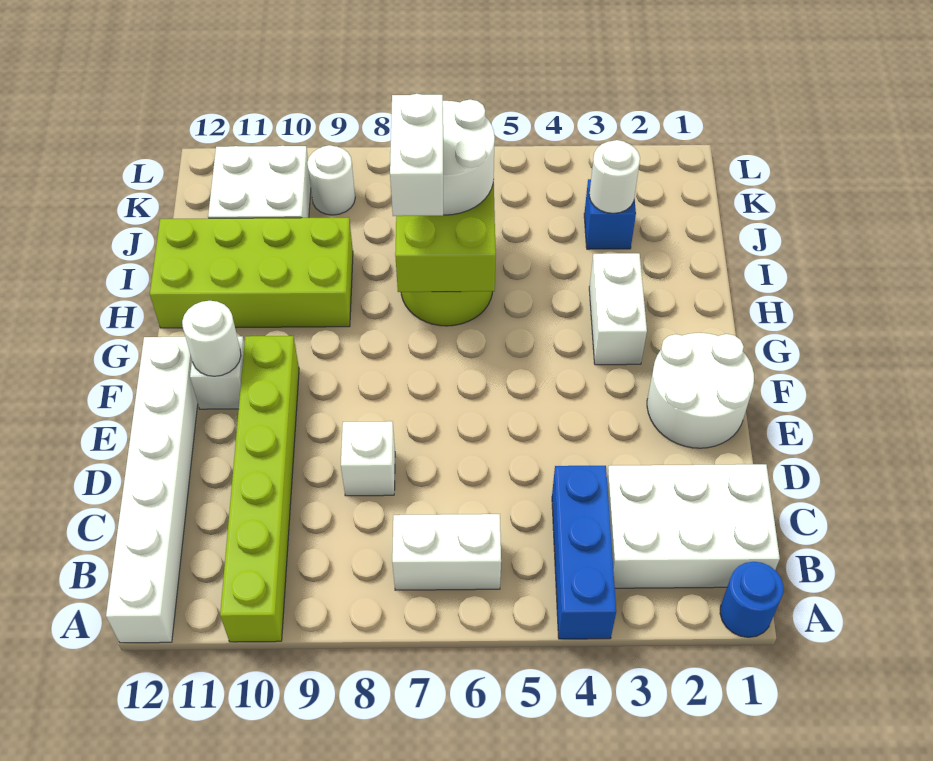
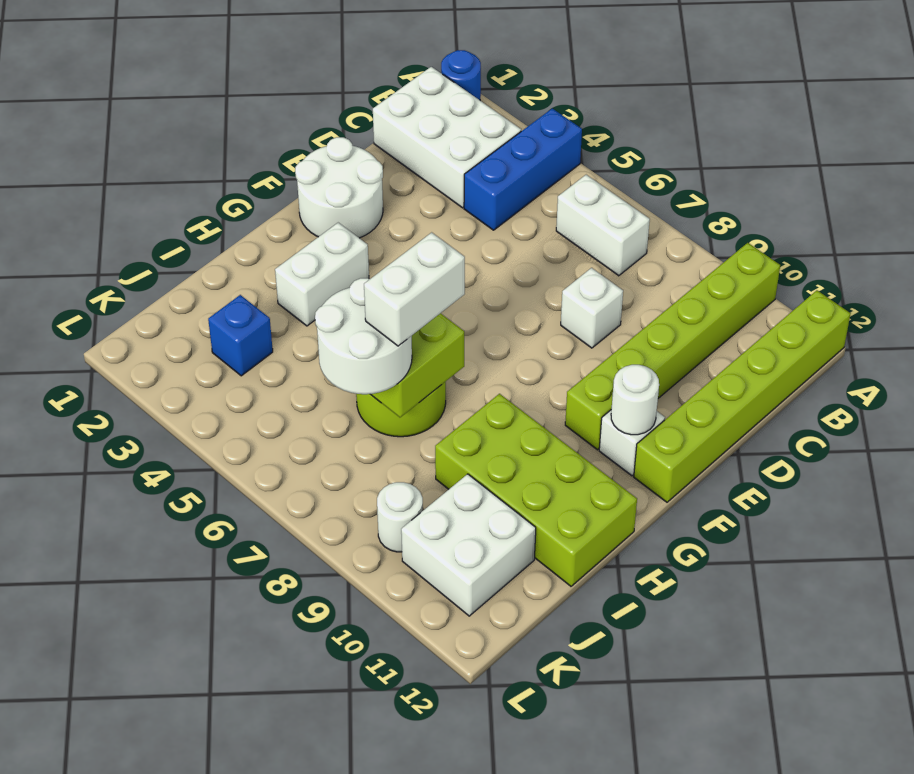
white brick A12:F12 level 1 -> lime brick A12:F12 level 1
white round brick J3 level 2 -> none

